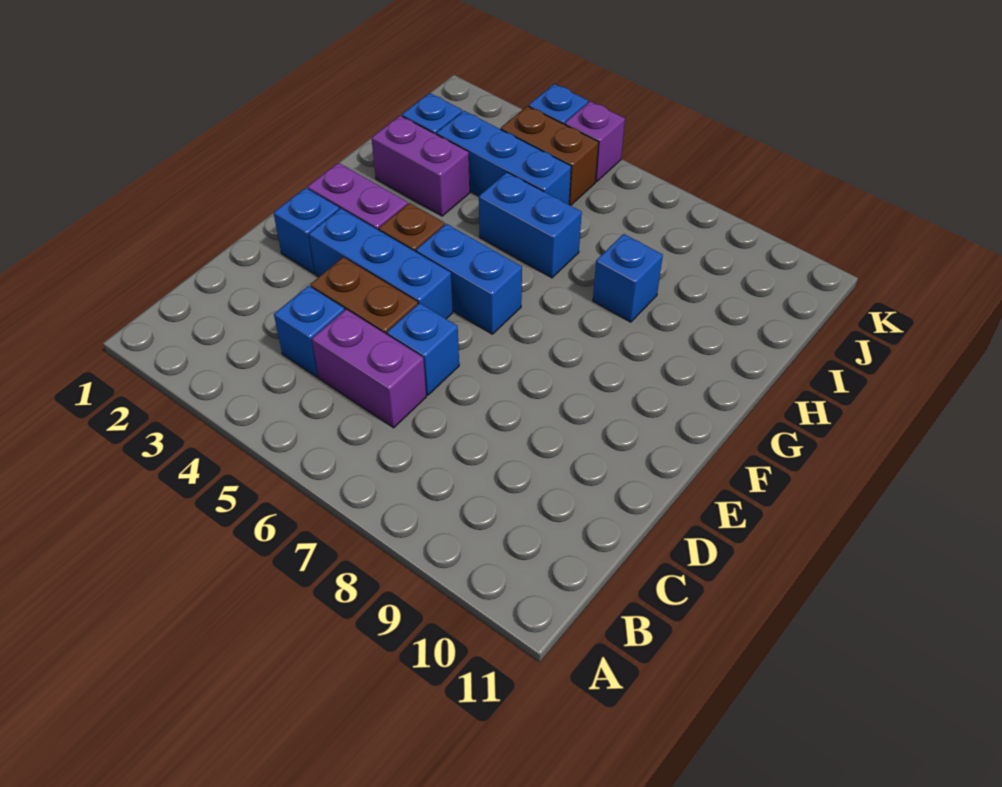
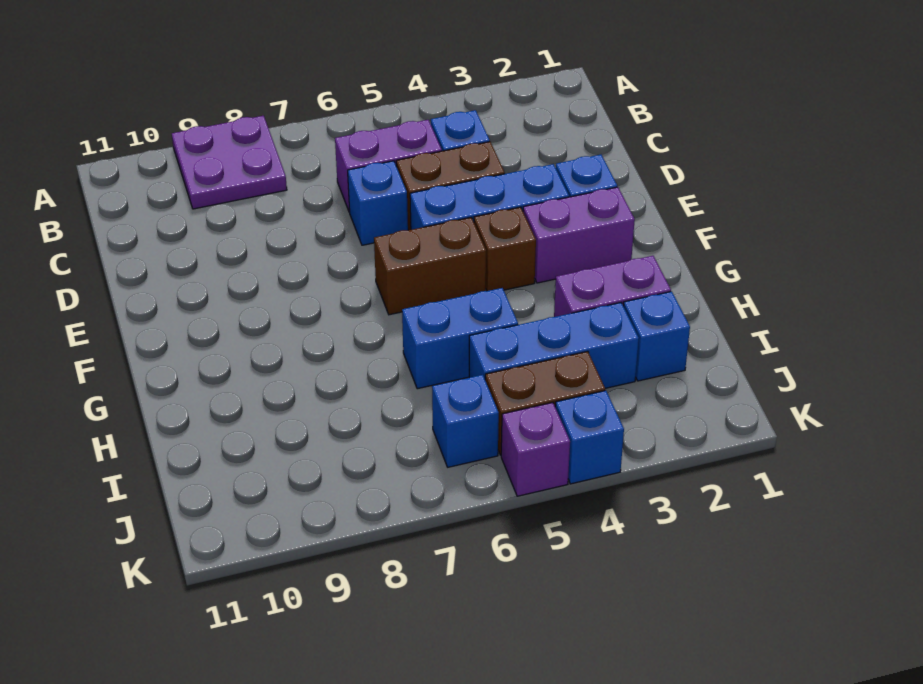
none -> purple plate A8:B9 level 1
blue brick F5:F6 level 1 -> brown brick F5:F6 level 1
blue brick H8 level 1 -> blue brick J6 level 1

